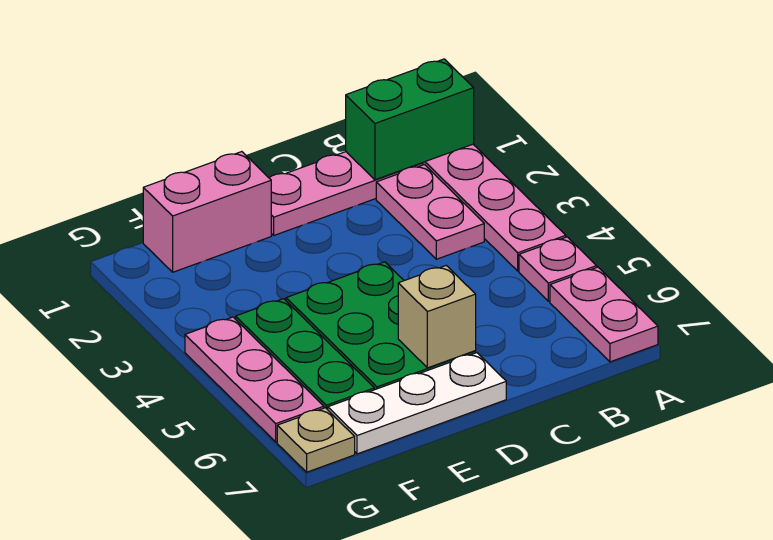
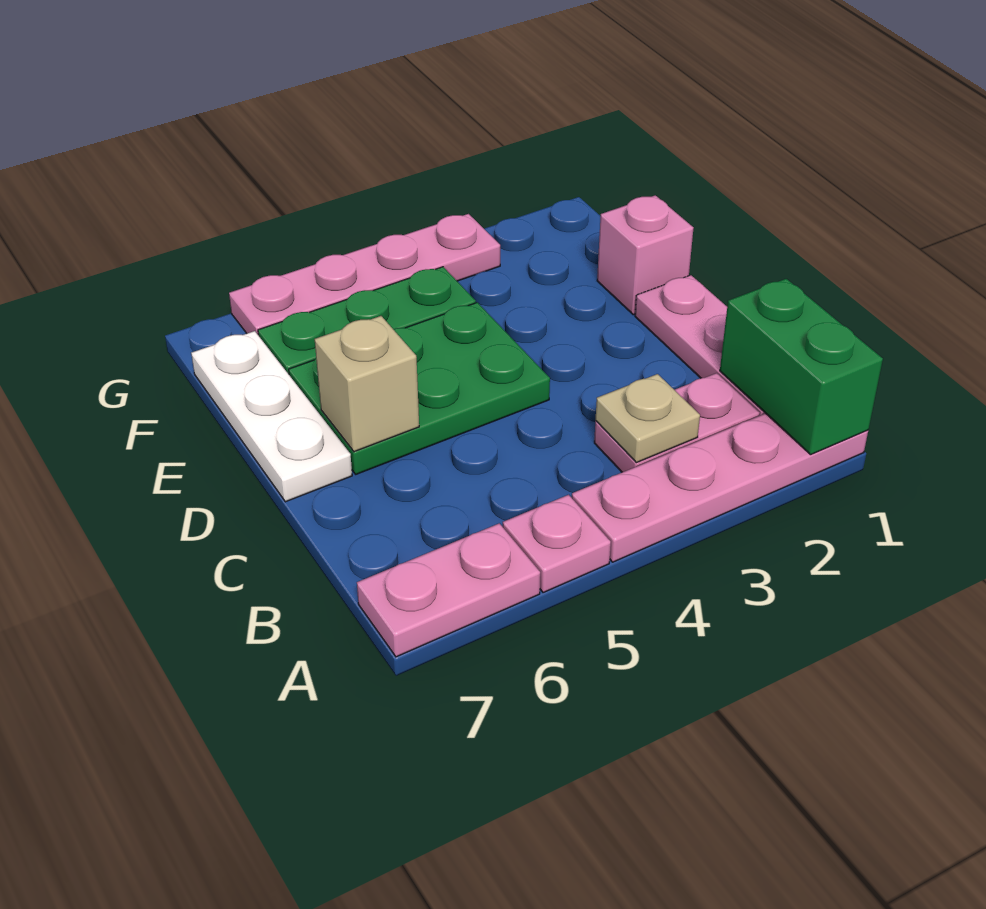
pink brick E1:F1 level 1 -> pink brick E1 level 1
pink plate G4:G6 level 1 -> pink plate G3:G6 level 1
tan plate G7 level 1 -> tan plate B3 level 2

